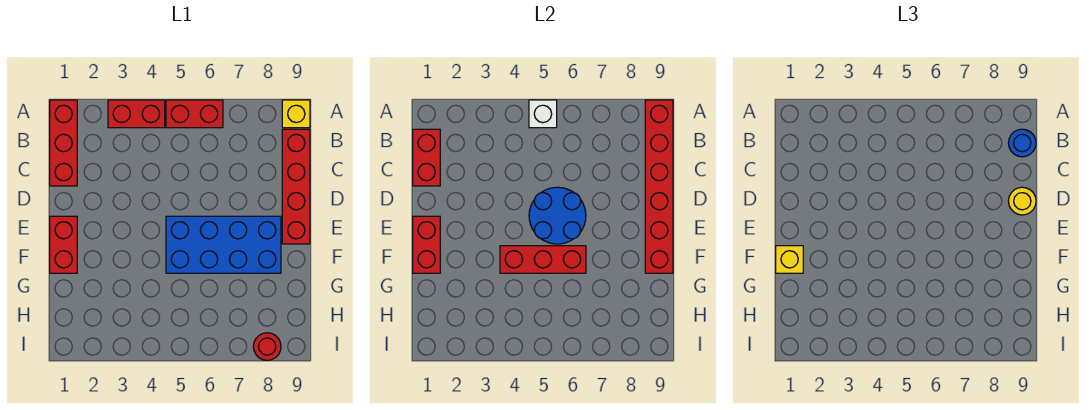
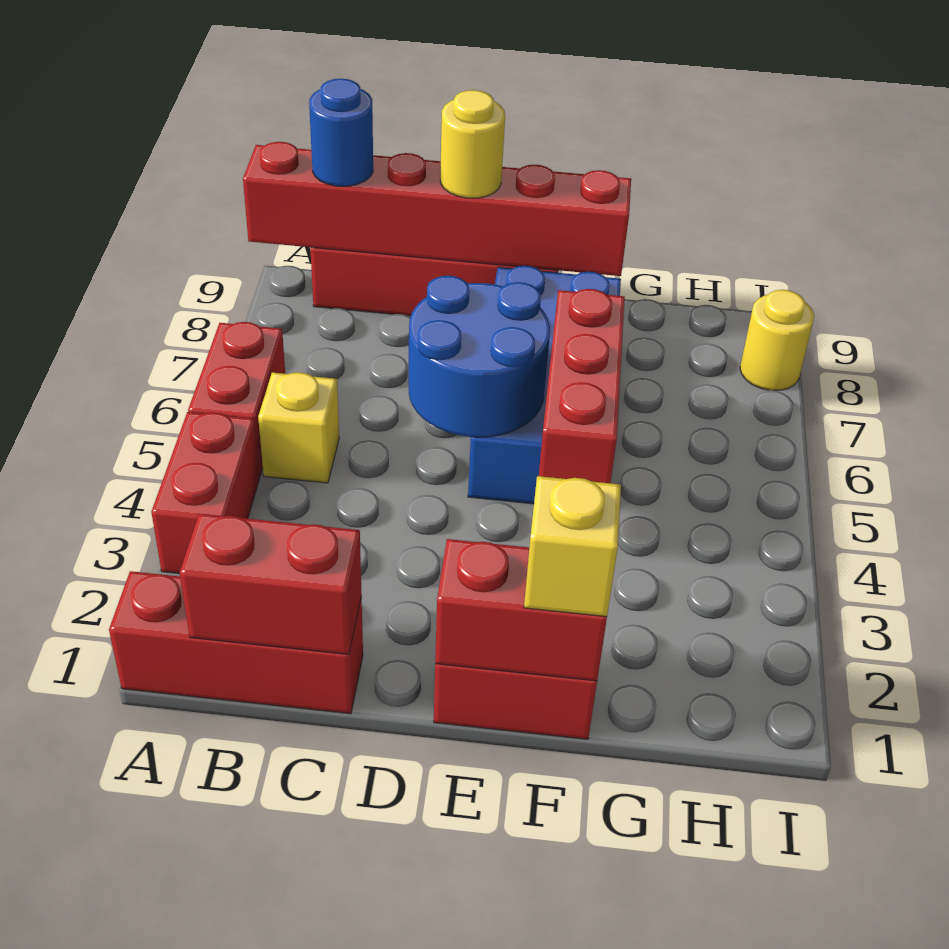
white brick A5 level 2 -> none
yellow brick A9 level 1 -> yellow brick B5 level 1
red round brick I8 level 1 -> yellow round brick I8 level 1

